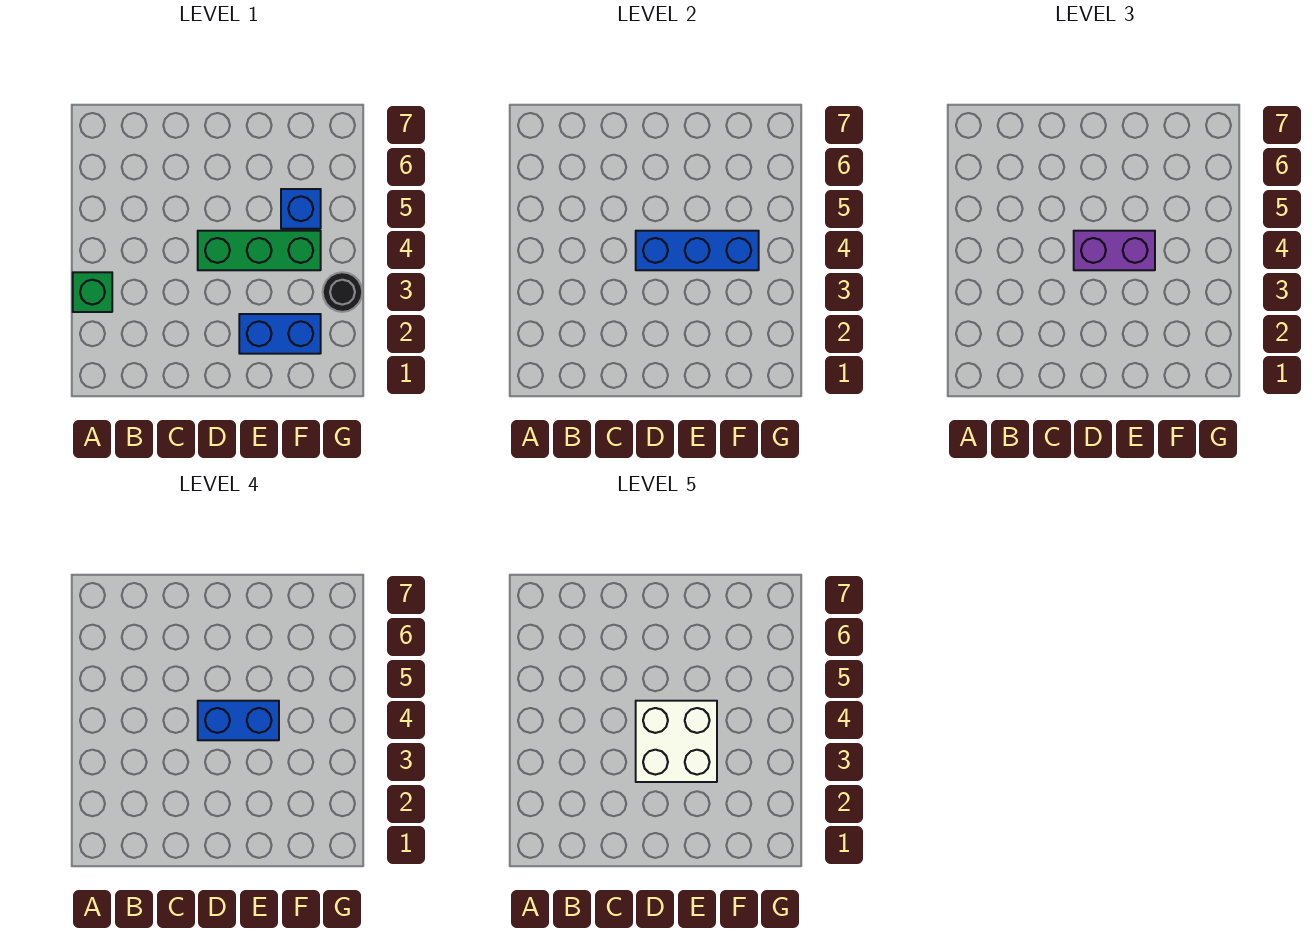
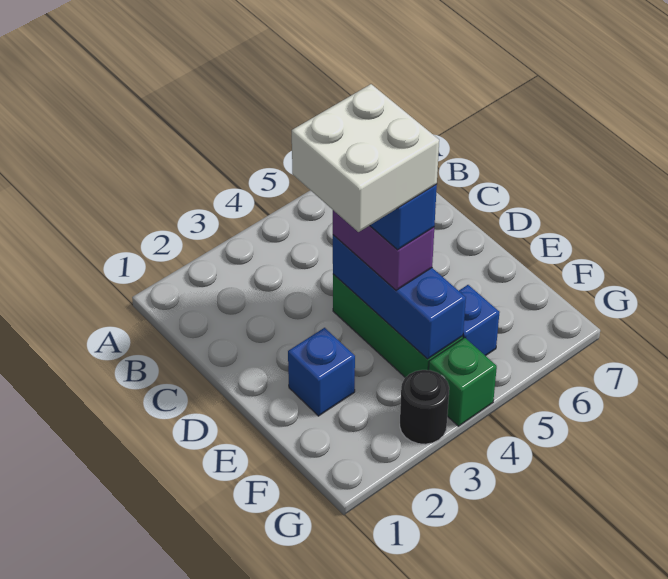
green brick A3 level 1 -> green brick G4 level 1
blue brick E2:F2 level 1 -> blue brick E2 level 1

